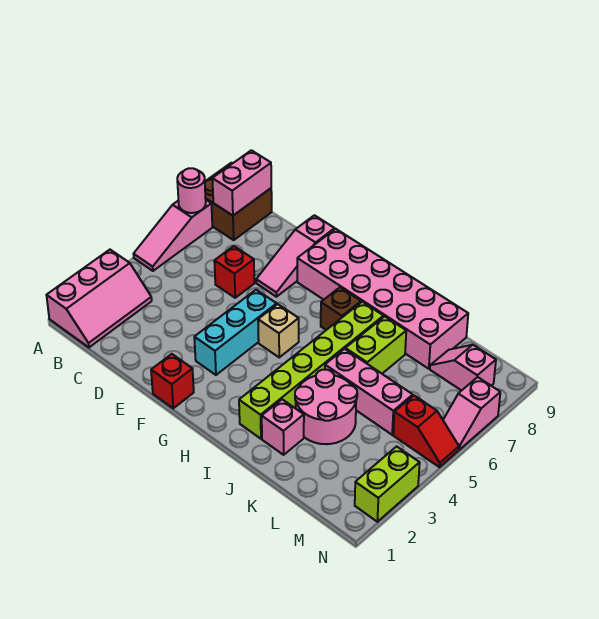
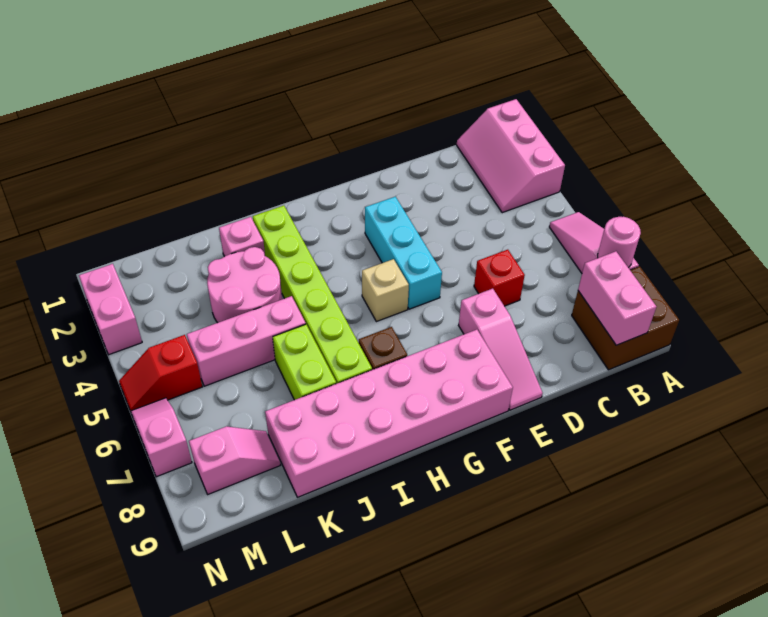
pink slope E7:E9 level 1 top 9 -> pink slope E7:E9 level 1 top 7
red brick F1 level 1 -> none
lime brick N2:N3 level 1 -> pink brick N2:N3 level 1

